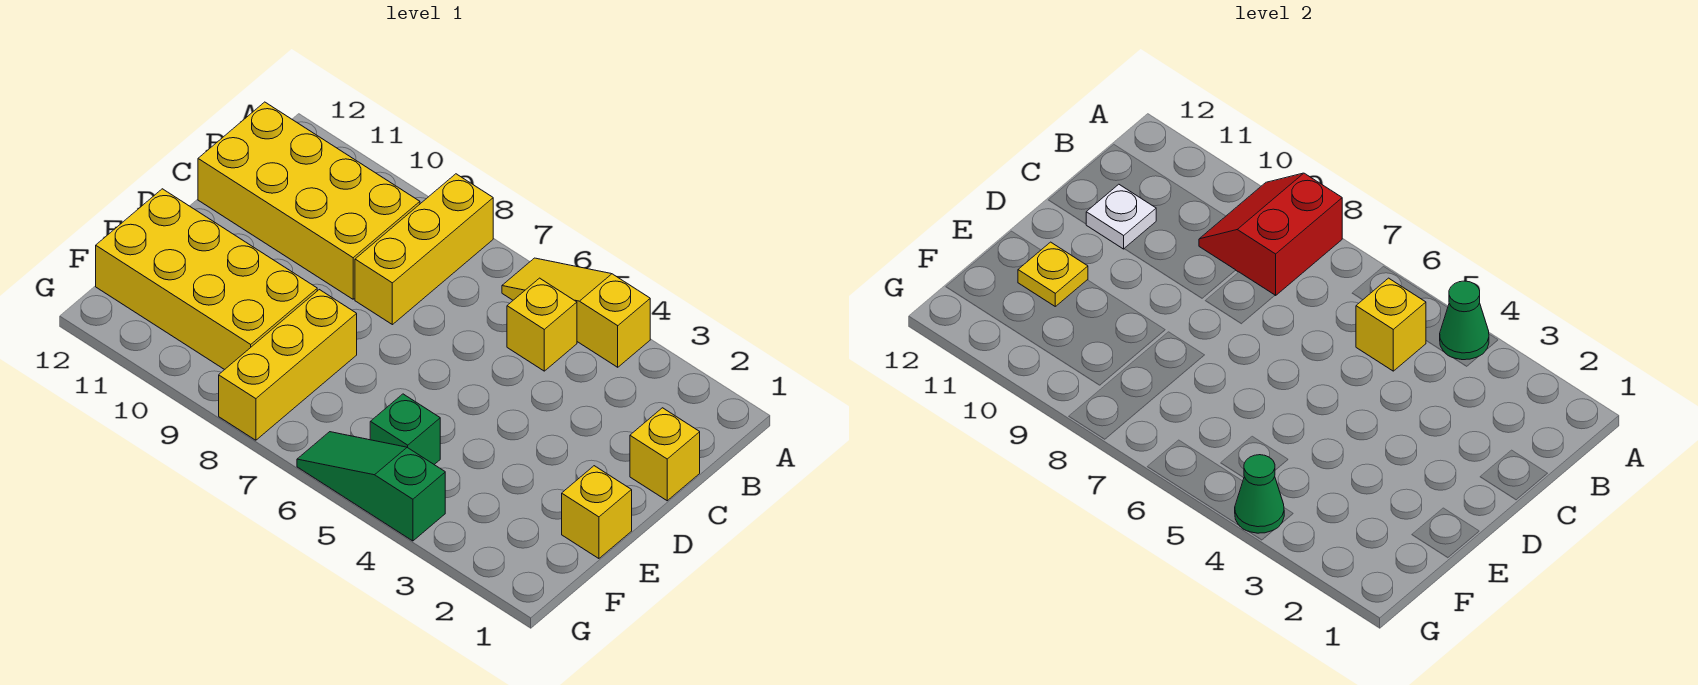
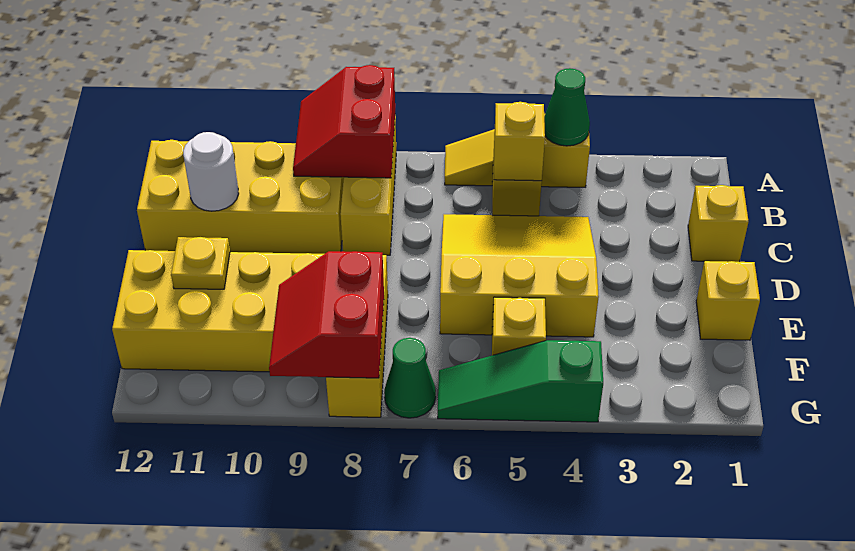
none -> yellow slope C4:E6 level 1 top E
white plate C11 level 2 -> white round brick C11 level 2
green brick F5 level 1 -> yellow brick F5 level 1
none -> red slope F8:G9 level 2 top 8
green cone G4 level 2 -> green cone G7 level 1

